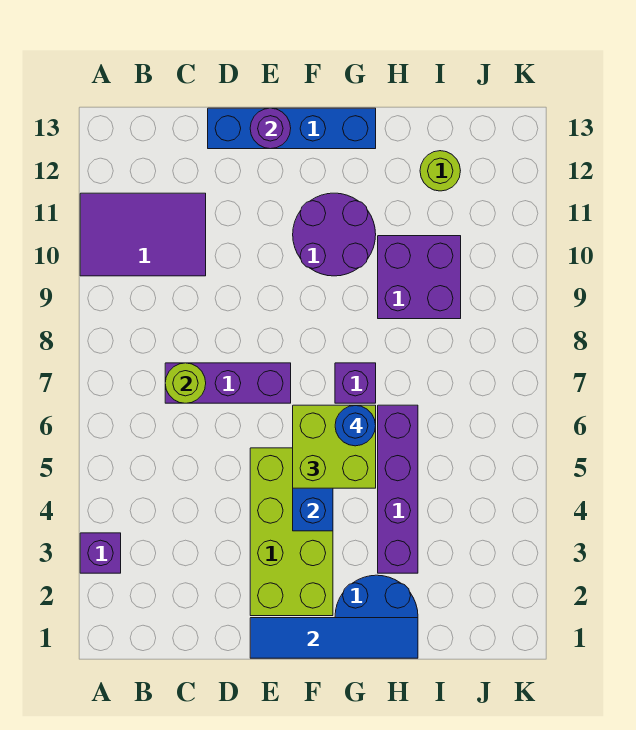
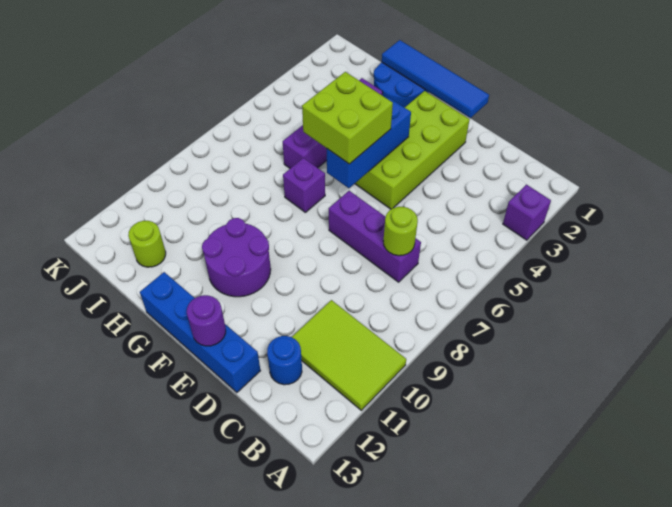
purple tile A10:C11 level 1 -> lime tile A10:C11 level 1
blue round brick G6 level 4 -> blue round brick C12 level 1
purple brick H9:I10 level 1 -> none

